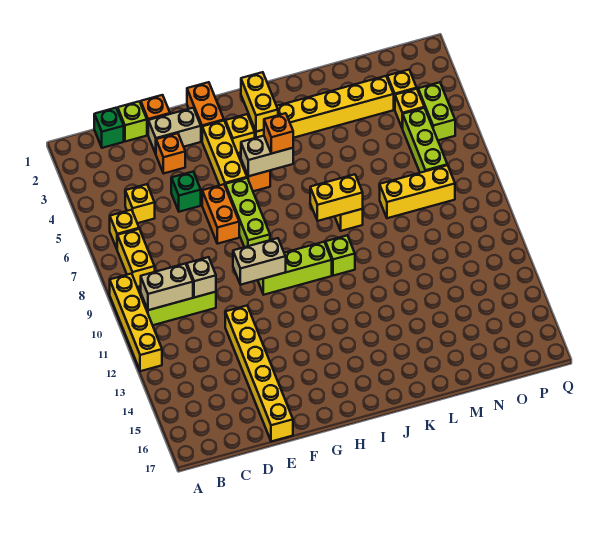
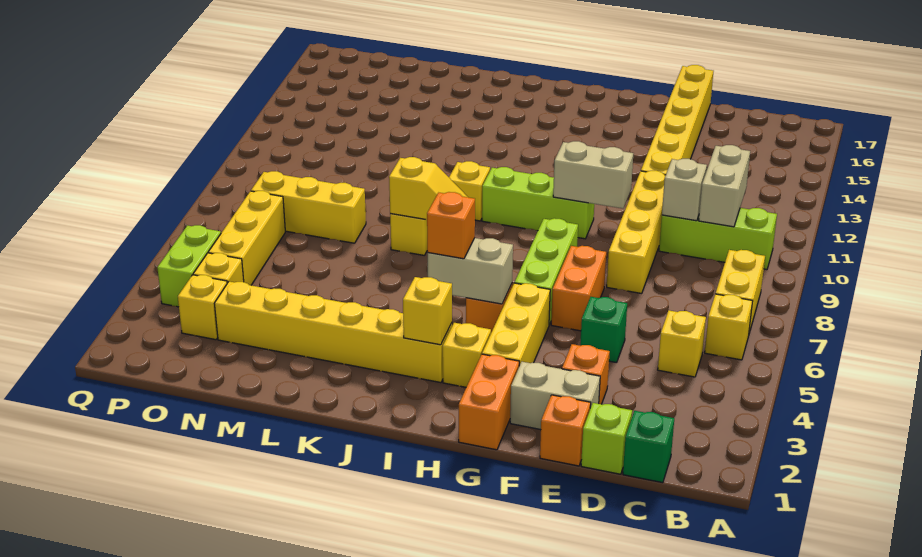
yellow brick A9:A12 level 1 -> yellow brick E8:E11 level 1
tan brick B10:C10 level 2 -> tan brick C10:C11 level 2
yellow brick I2:I3 level 2 -> yellow brick I3 level 2
yellow brick J8:K8 level 2 -> yellow slope J8:K8 level 2 top K
lime brick J10 level 1 -> yellow brick J10 level 1
lime brick O5:O7 level 1 -> yellow brick O5:O7 level 1

